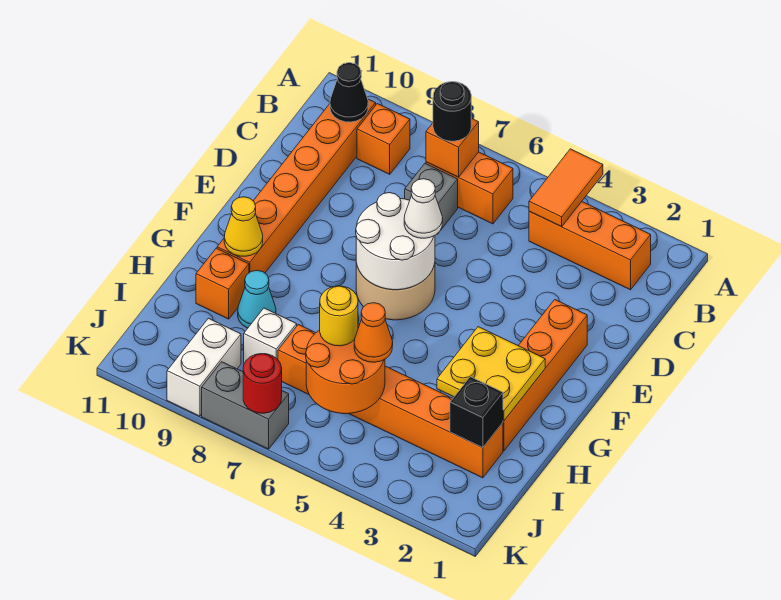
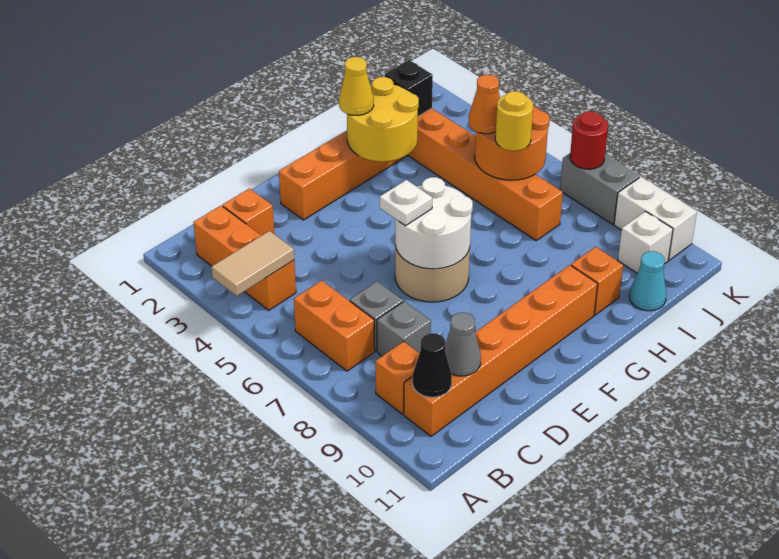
orange tile A4:B4 level 2 -> tan tile A4:B4 level 2
orange brick B7 level 2 -> orange brick C2 level 1
black round brick B7 level 3 -> none
none -> grey brick C8 level 1
none -> grey cone C10 level 2
white cone E6 level 3 -> white plate E6 level 3
yellow plate G2:H3 level 2 -> yellow round brick G2:H3 level 2
yellow cone G10 level 2 -> yellow cone G2 level 3
cyan cone H9 level 1 -> cyan cone I11 level 1
white brick I8 level 1 -> white brick J10 level 1
white brick J9:K9 level 1 -> white brick K9:K10 level 1

